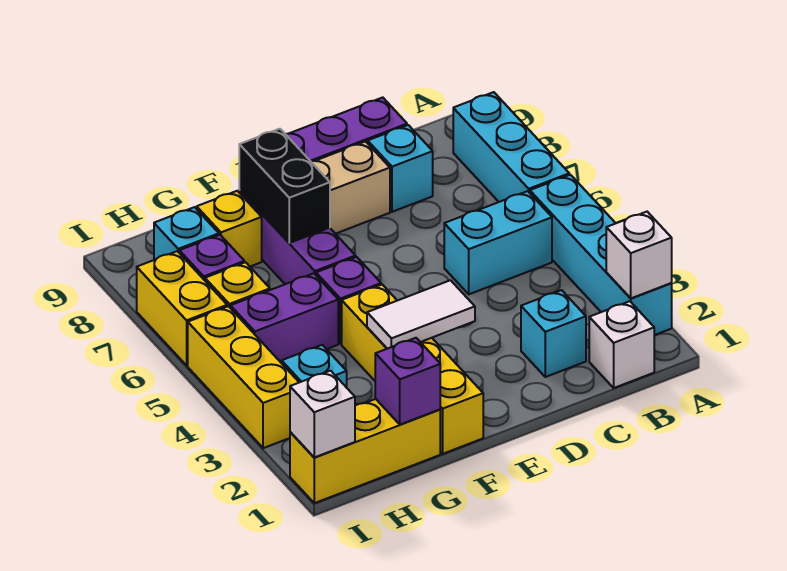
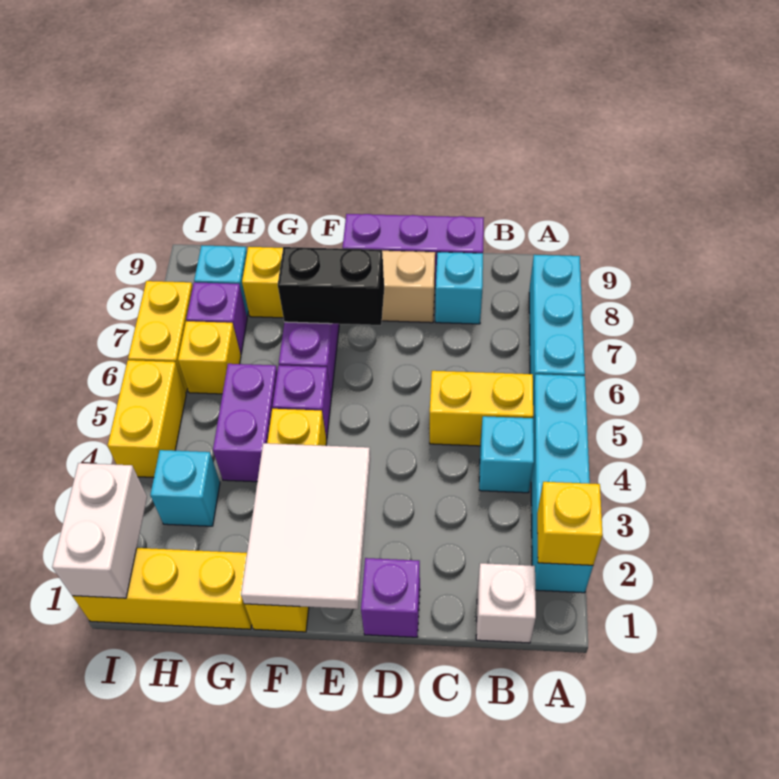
white brick A2 level 2 -> yellow brick A2 level 2
cyan brick B5:C5 level 1 -> yellow brick B5:C5 level 1
cyan brick C2 level 1 -> cyan brick B4 level 1
white tile E3:F3 level 2 -> white tile E1:F3 level 2
black brick F7:F8 level 2 -> black brick E7:F7 level 2
purple brick G1 level 2 -> purple brick D1 level 1
purple brick G5:H5 level 1 -> purple brick G4:G5 level 1
white brick I1 level 2 -> white brick I1:I2 level 2
yellow brick I3:I5 level 1 -> yellow brick I4:I5 level 1

